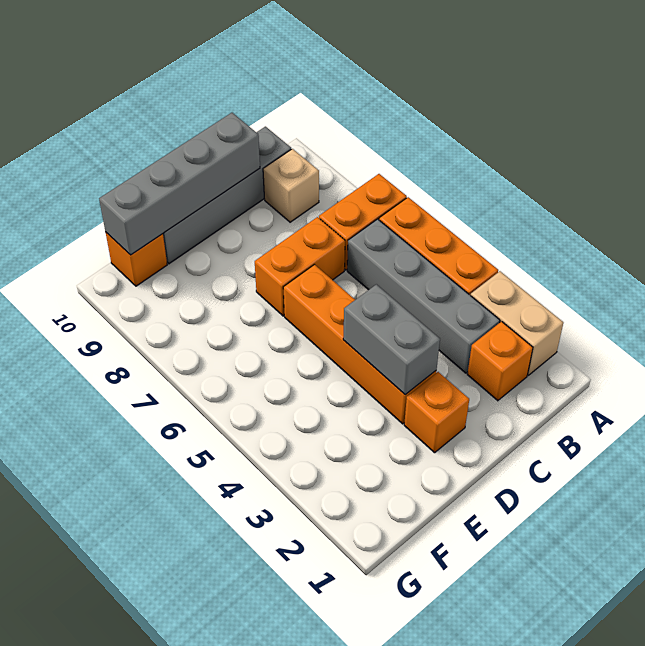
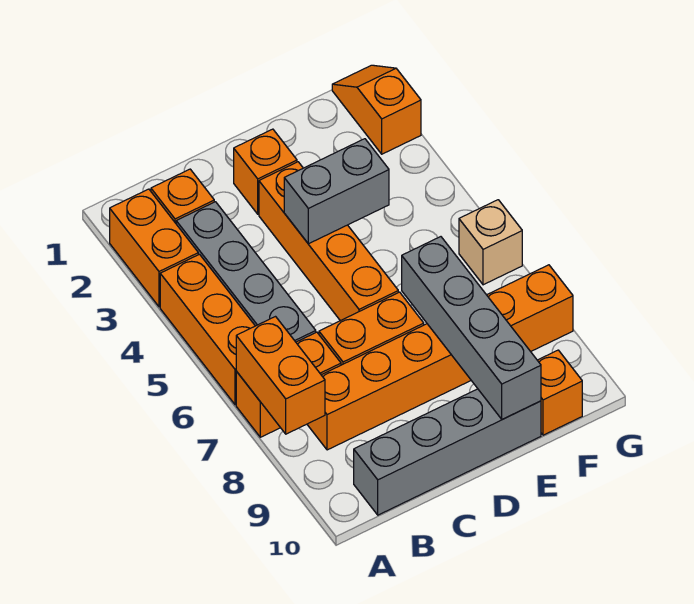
tan brick A2:A3 level 1 -> orange brick A2:A3 level 1
none -> orange brick A7:A8 level 2
none -> orange brick B8:G8 level 1
tan brick B9 level 1 -> tan brick G6 level 1
grey brick C10:F10 level 2 -> grey brick E7:E10 level 2
grey brick D3:D4 level 2 -> grey brick D4:E4 level 2
none -> orange slope G1:G2 level 1 top 2

